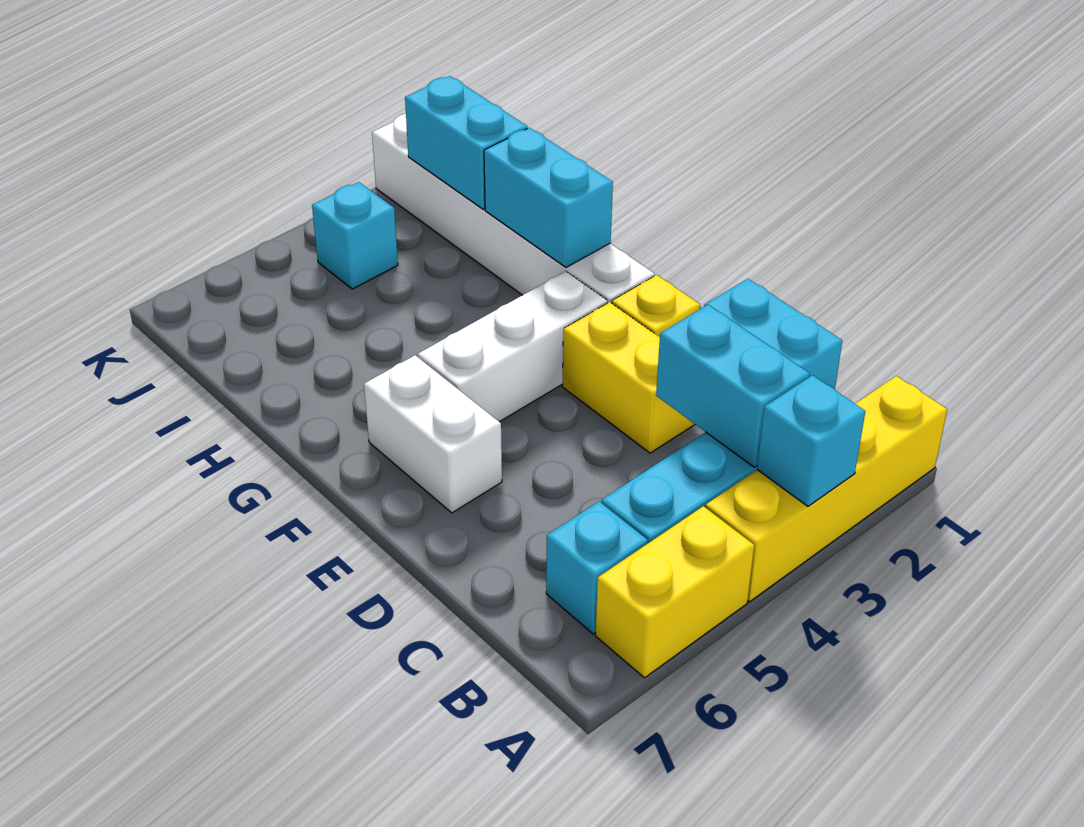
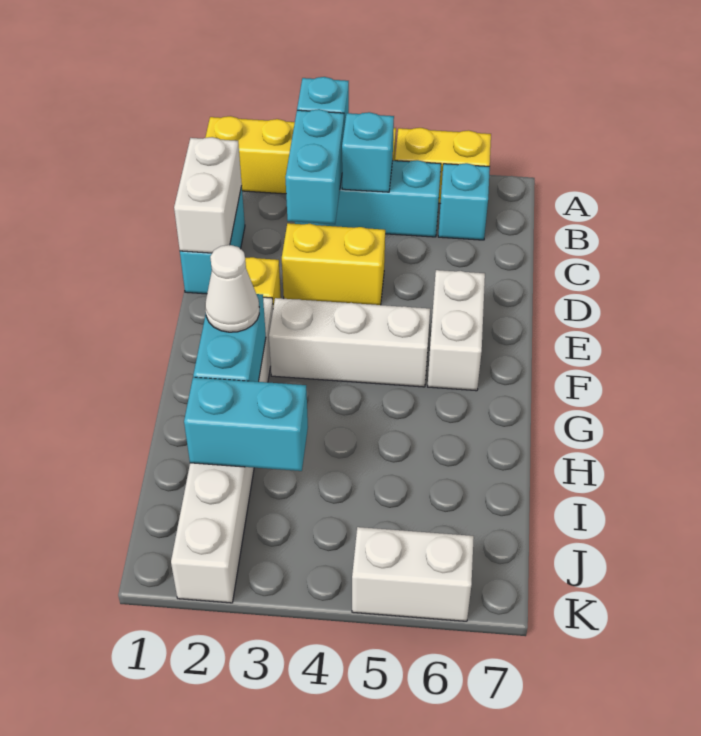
none -> white brick C1:D1 level 2
yellow brick D3:E3 level 1 -> yellow brick D3:D4 level 1
none -> white cone G2 level 3
cyan brick I2:J2 level 2 -> cyan brick I2:I3 level 2
cyan brick J4 level 1 -> cyan brick B4 level 2
none -> white brick K5:K6 level 1

